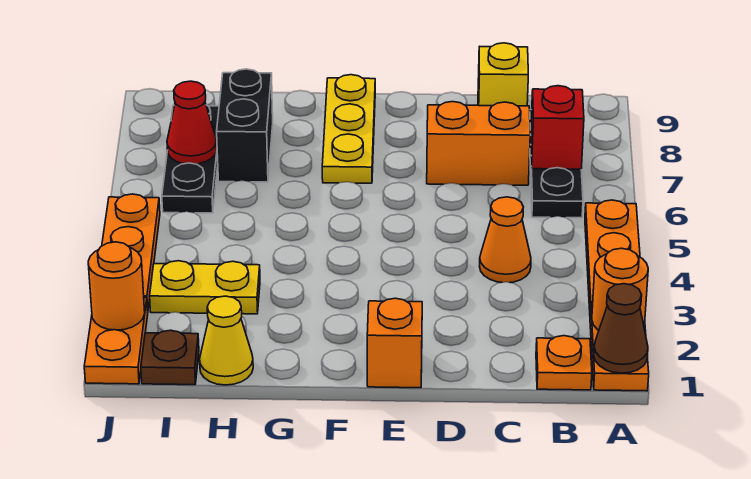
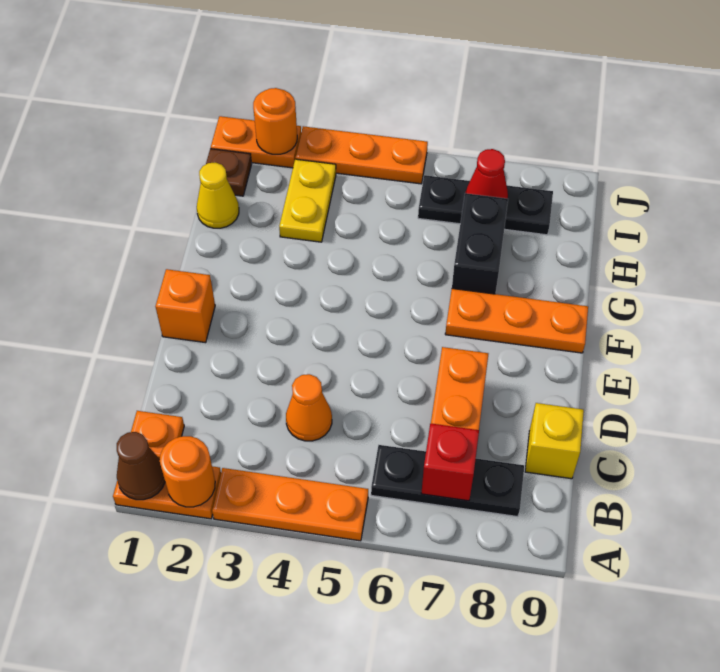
yellow plate F7:F9 level 1 -> orange plate F7:F9 level 1
black brick H7:H8 level 1 -> black brick G7:H7 level 1

